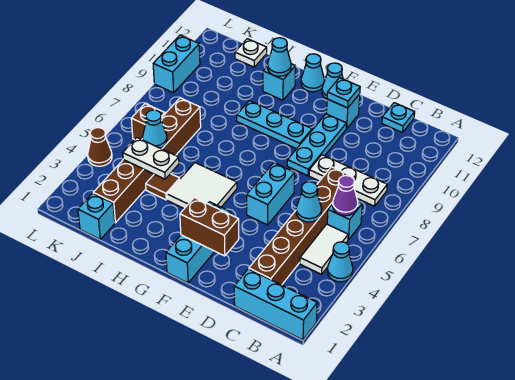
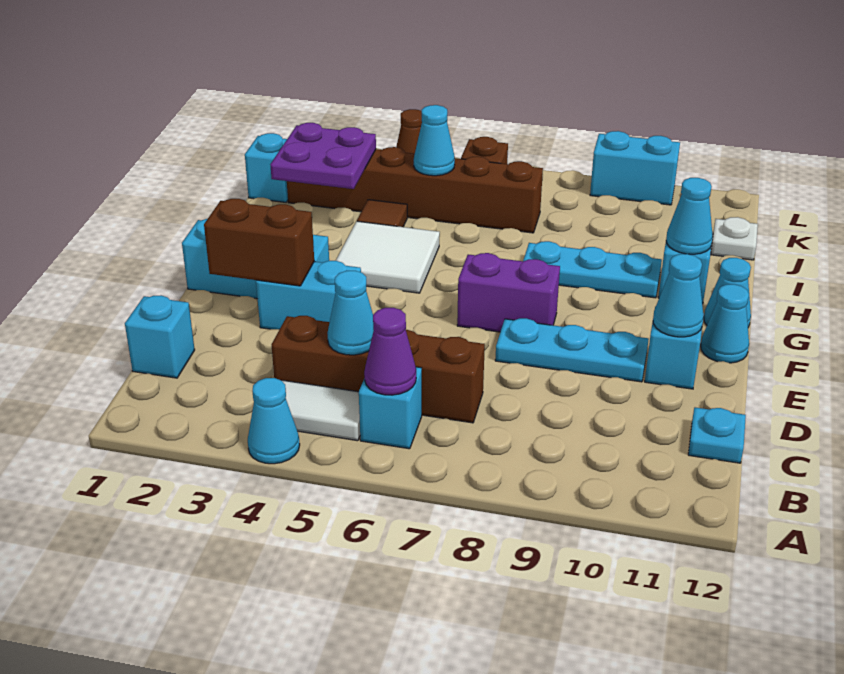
cyan brick A1:C1 level 1 -> cyan brick C1 level 1
white plate B8:D8 level 1 -> none
brown brick C2:C7 level 1 -> brown brick C4:C7 level 1
brown brick E2:F2 level 2 -> brown brick E2:E3 level 2
cyan brick E5:E6 level 1 -> cyan brick E3:E4 level 1
cyan plate E11 level 2 -> cyan cone E11 level 2
none -> purple brick F7:F8 level 1
cyan plate F9:H9 level 1 -> cyan plate H8:H10 level 1
none -> purple plate I2:J3 level 2
white plate I4:J4 level 2 -> none

